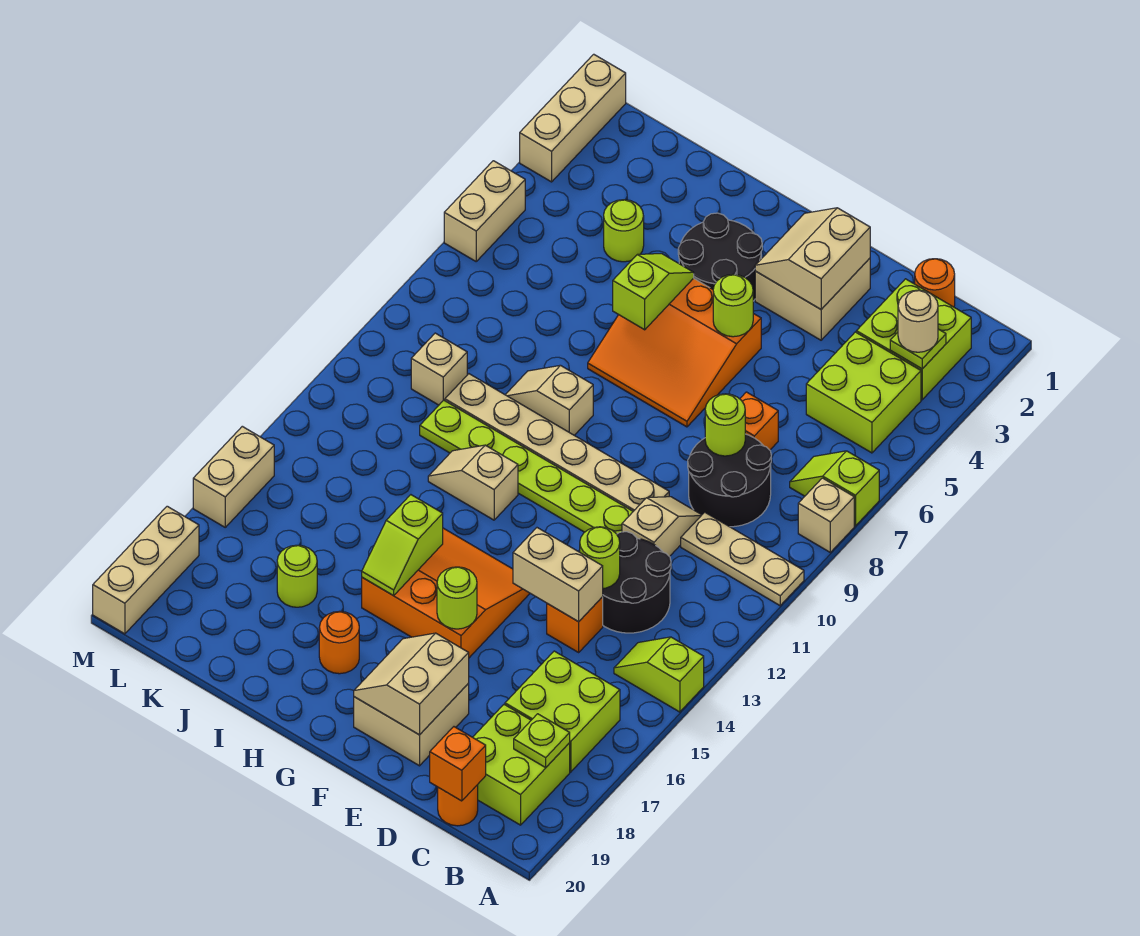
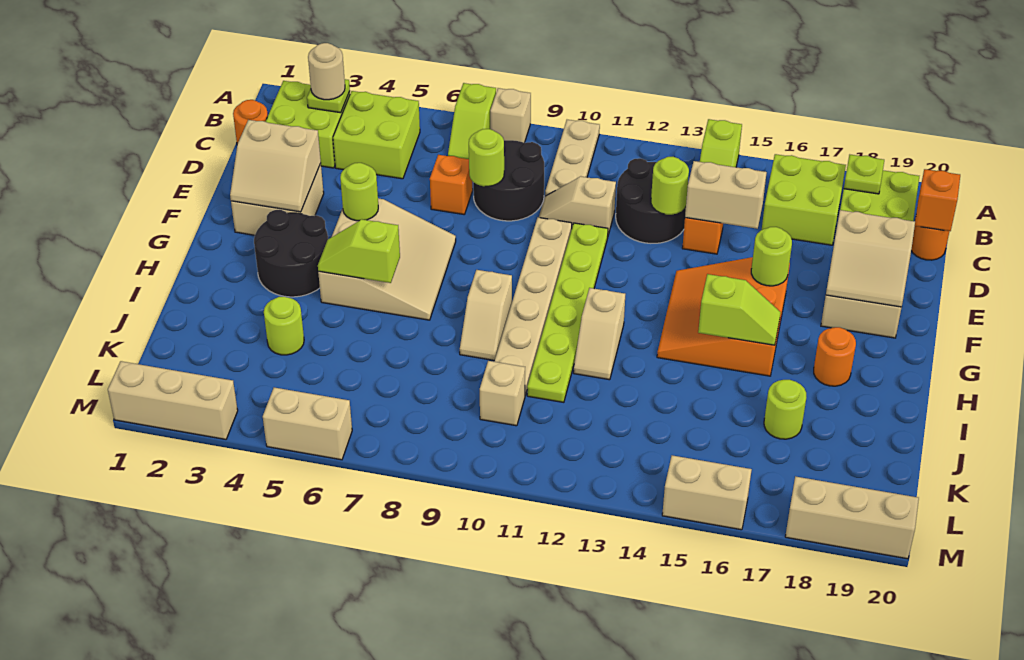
tan brick D14:E14 level 2 -> tan brick D14:D15 level 2
orange slope F5:H7 level 1 top 5 -> tan slope F5:H7 level 1 top 5

